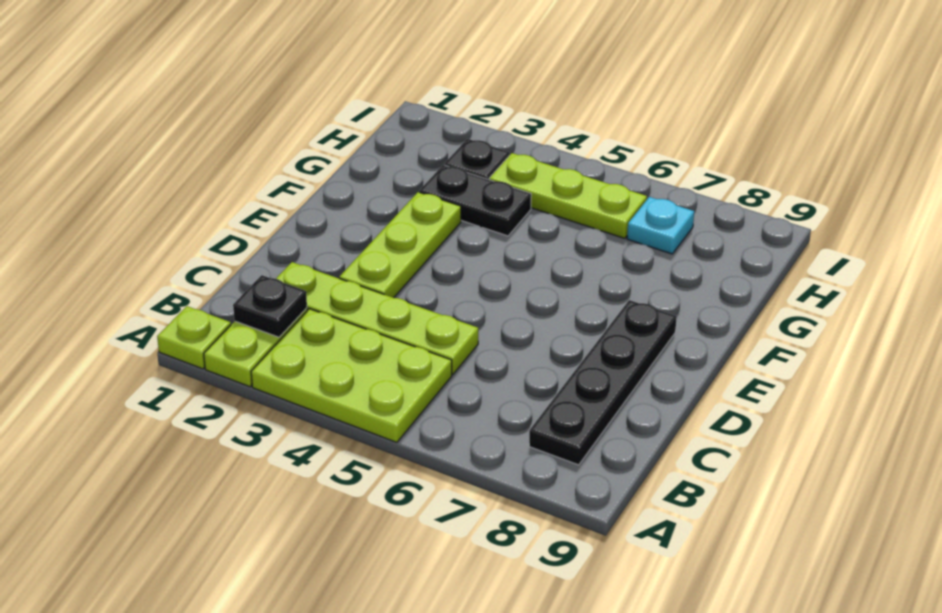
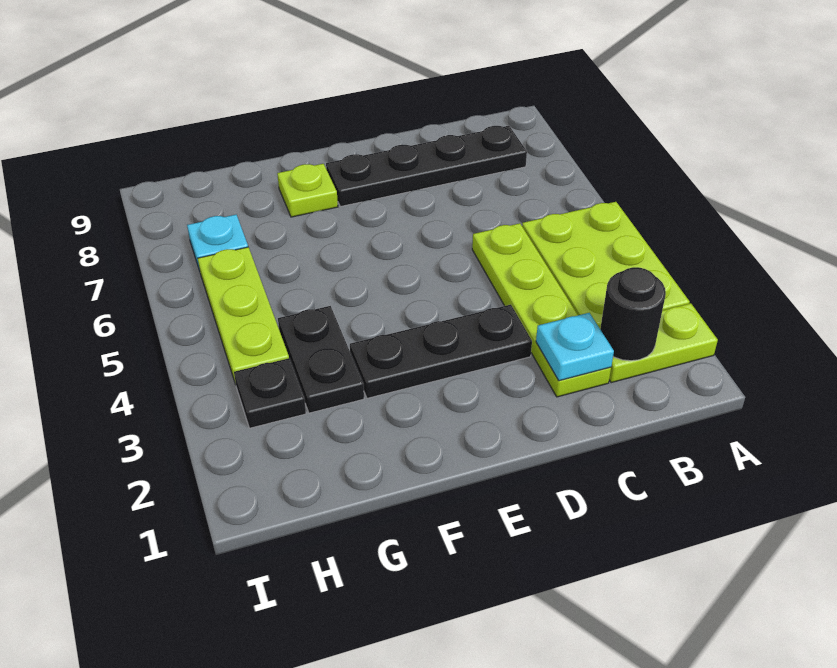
lime plate A1 level 1 -> lime plate F8 level 1
black plate B2 level 2 -> black round brick B2 level 2
none -> cyan plate C2 level 2
lime plate D3:F3 level 1 -> black plate D3:F3 level 1

